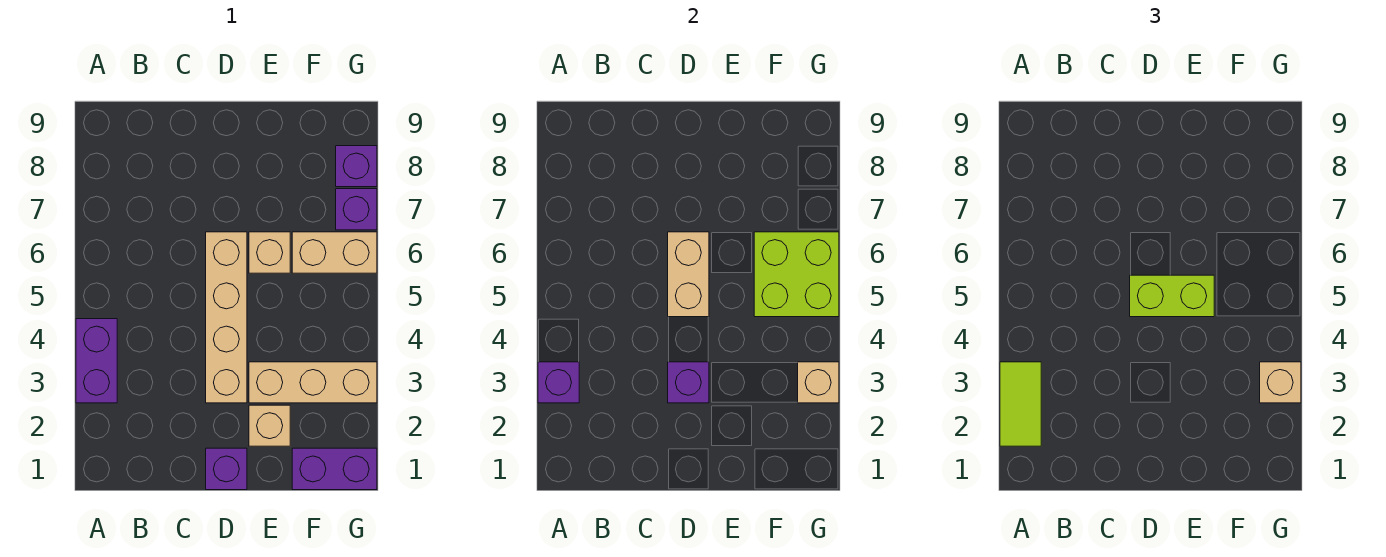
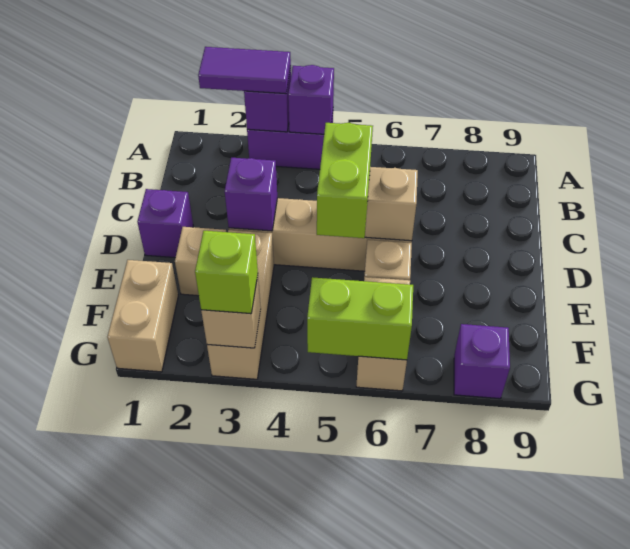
lime tile A2:A3 level 3 -> purple tile A2:A3 level 3
purple brick F1:G1 level 1 -> tan brick F1:G1 level 1
lime brick F5:G6 level 2 -> lime brick G5:G6 level 2
tan brick G3 level 3 -> lime brick G3 level 3
purple brick G7 level 1 -> purple brick A4 level 2

